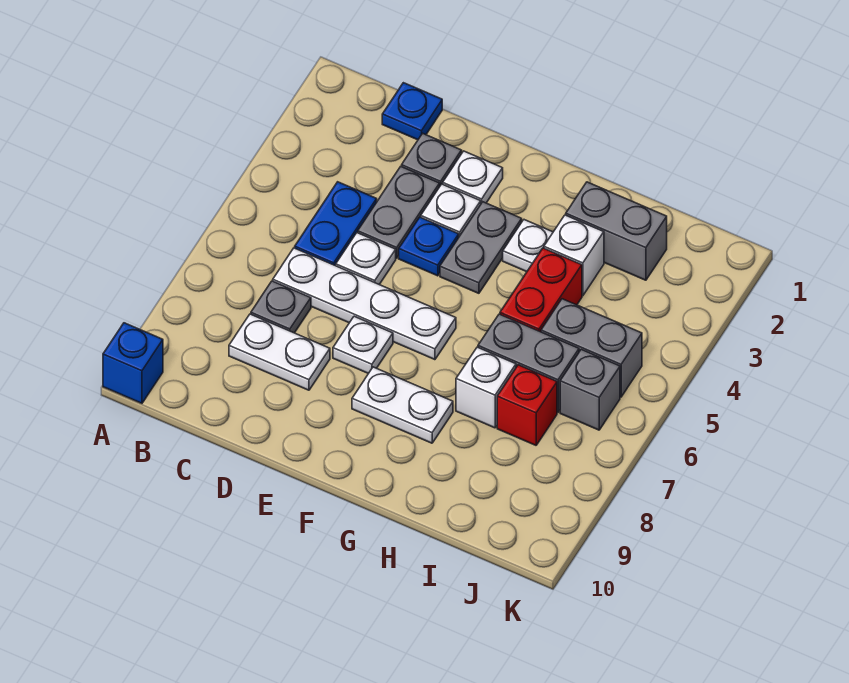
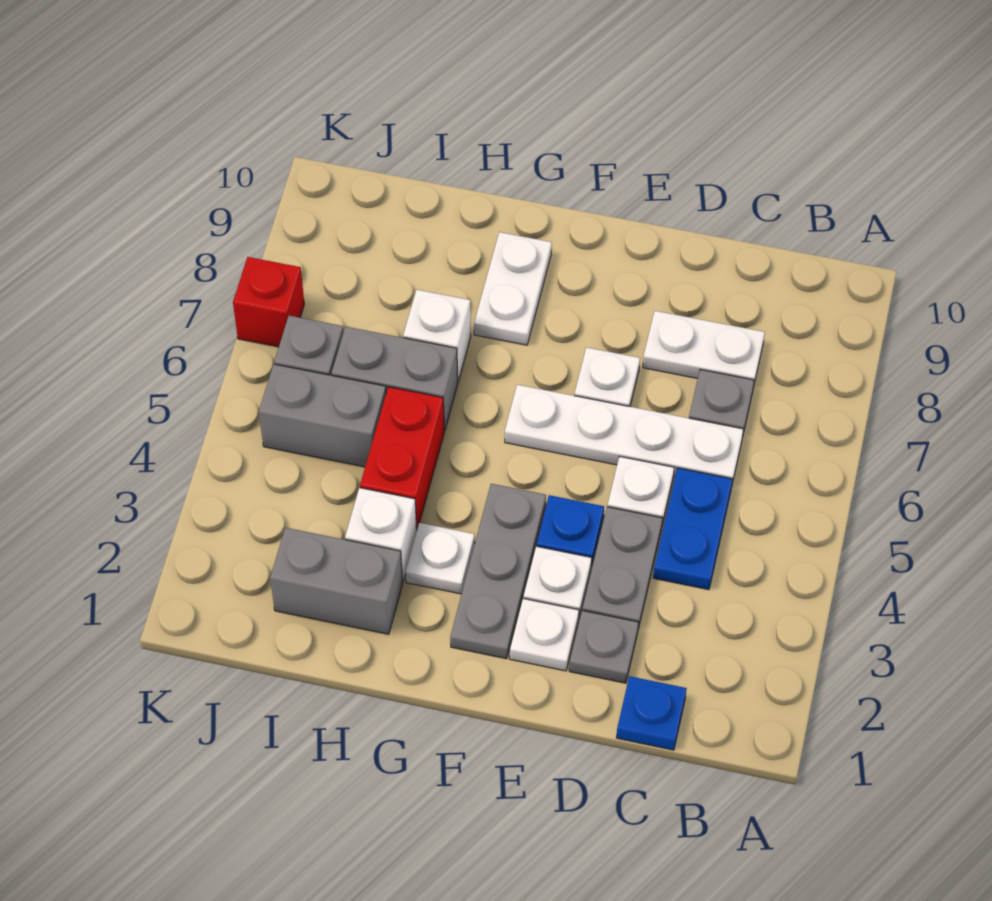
blue brick A10 level 1 -> none
grey plate F3:F4 level 1 -> grey plate F2:F4 level 1
white plate F8:G8 level 1 -> white plate G8:G9 level 1
red brick I7 level 1 -> red brick K7 level 1

